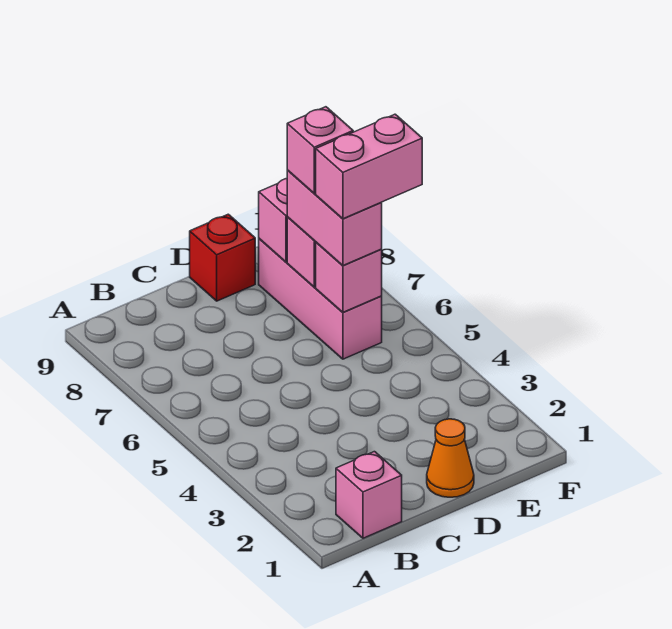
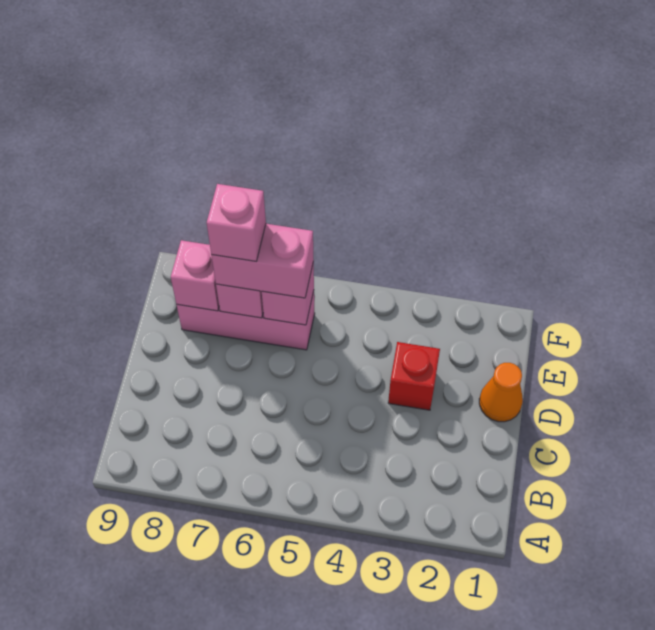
pink brick B1 level 1 -> none
red brick D9 level 1 -> red brick D3 level 1
pink brick E6:F6 level 4 -> none

